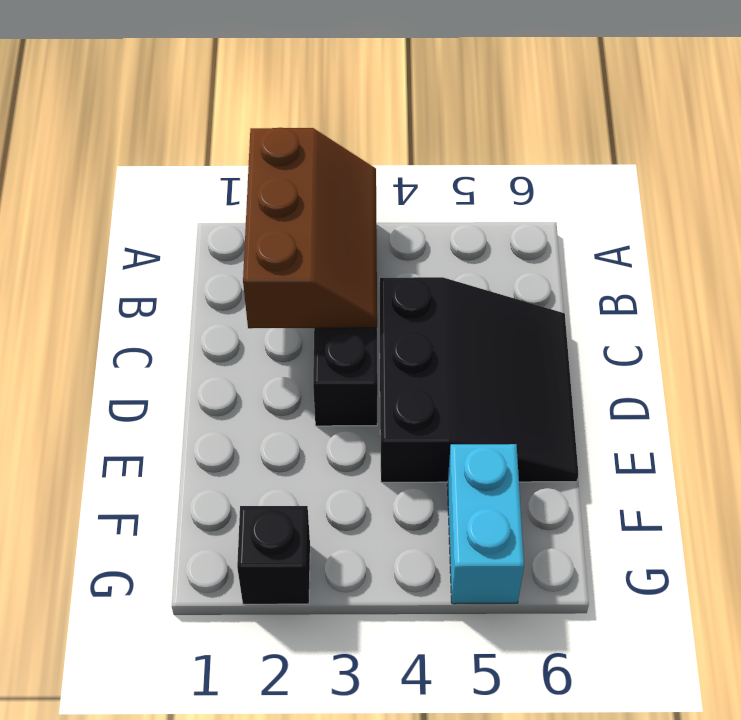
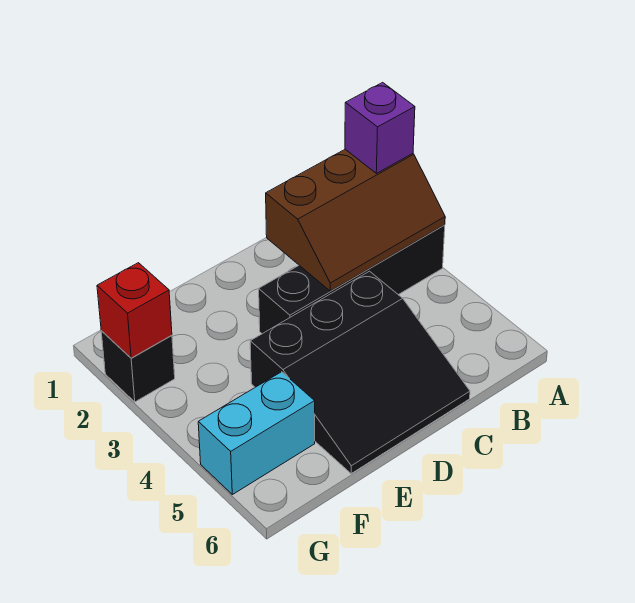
none -> purple brick A2 level 3
none -> red brick G2 level 2

